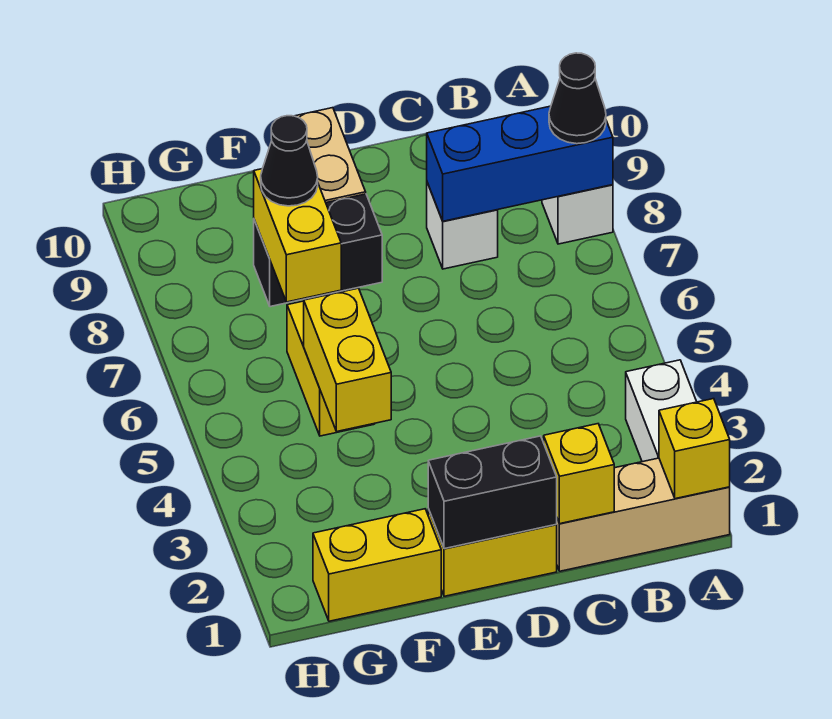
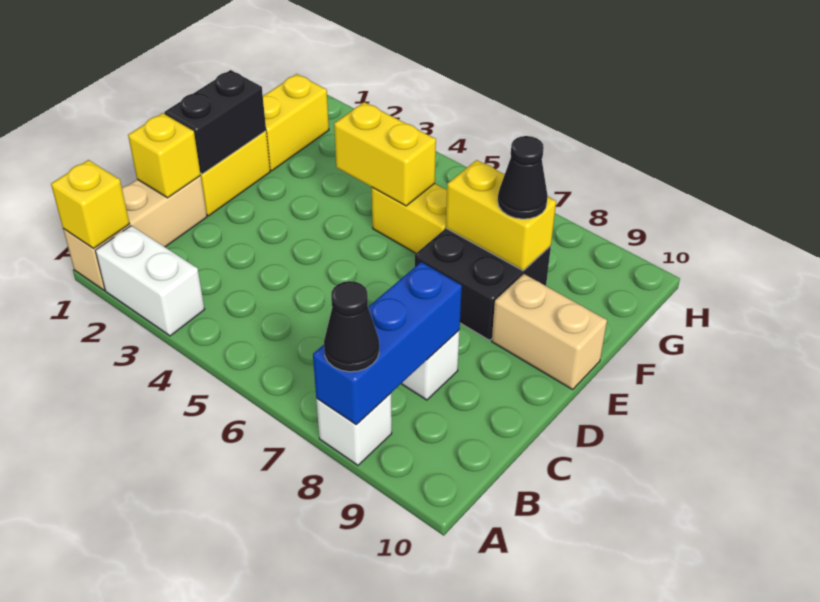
black brick E8:F8 level 1 -> black brick E7:F8 level 1

